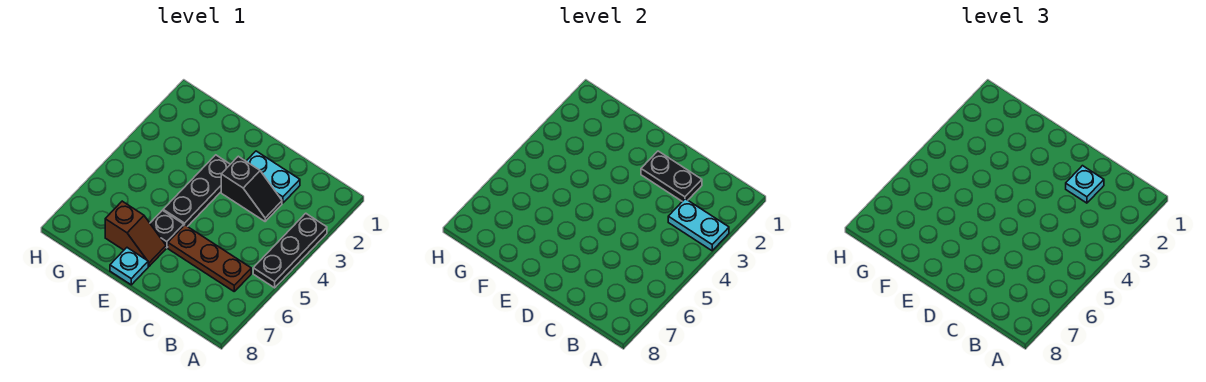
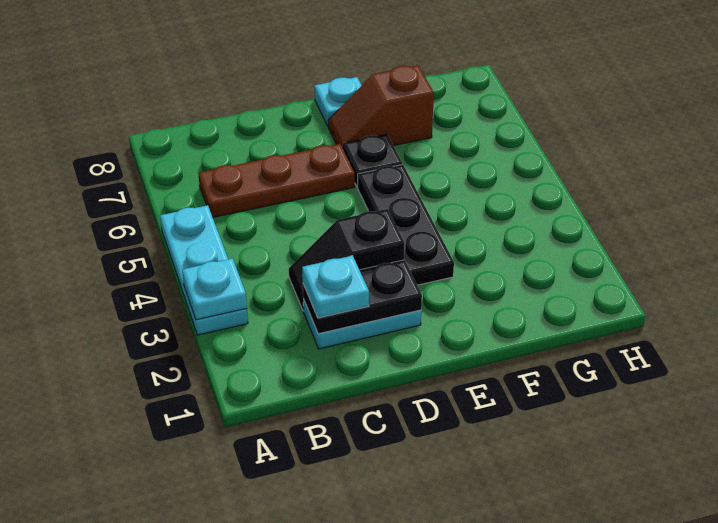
black plate A3:A5 level 1 -> cyan plate A3:A5 level 1
cyan plate A3:B3 level 2 -> cyan plate A3 level 2

